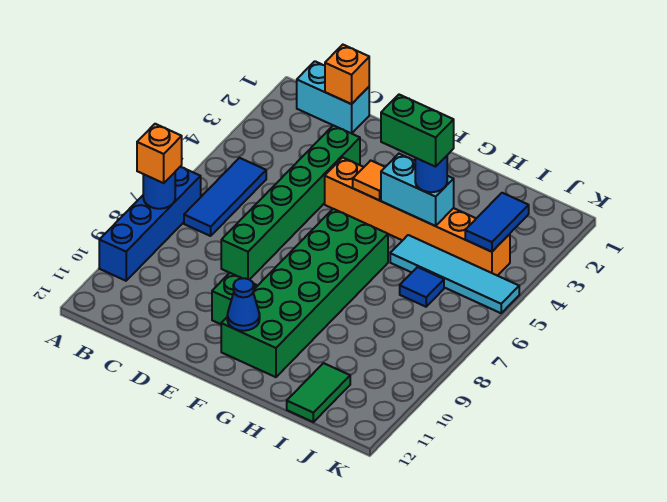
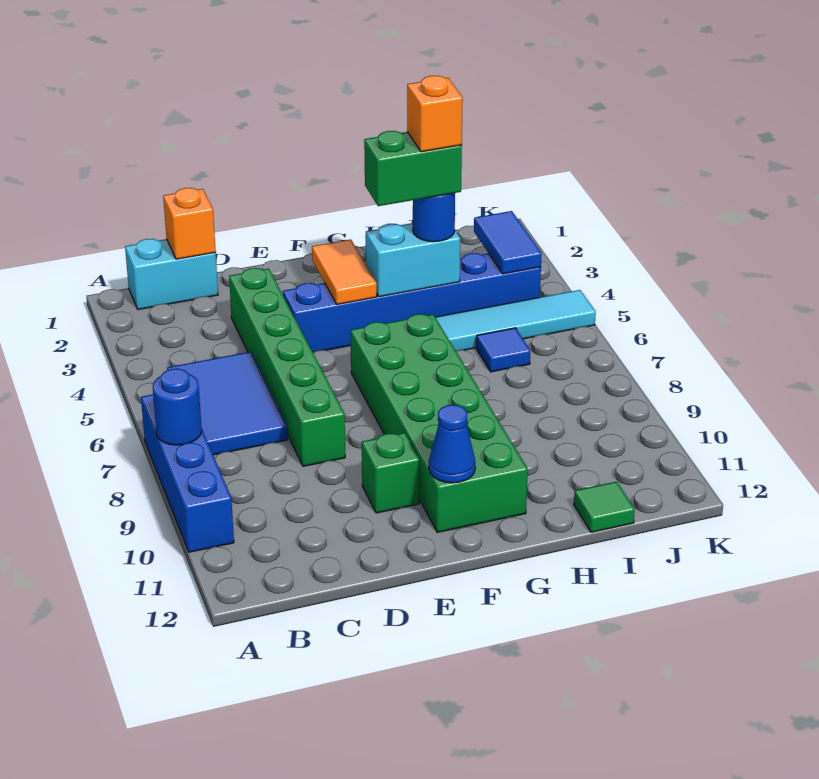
orange brick A8 level 3 -> orange brick H4 level 5
blue tile B5:B7 level 1 -> blue tile B5:C7 level 1
orange brick E4:J4 level 1 -> blue brick E4:J4 level 1
orange tile F4 level 2 -> orange tile F3:F4 level 2
green tile I11:I12 level 1 -> green tile I12 level 1

